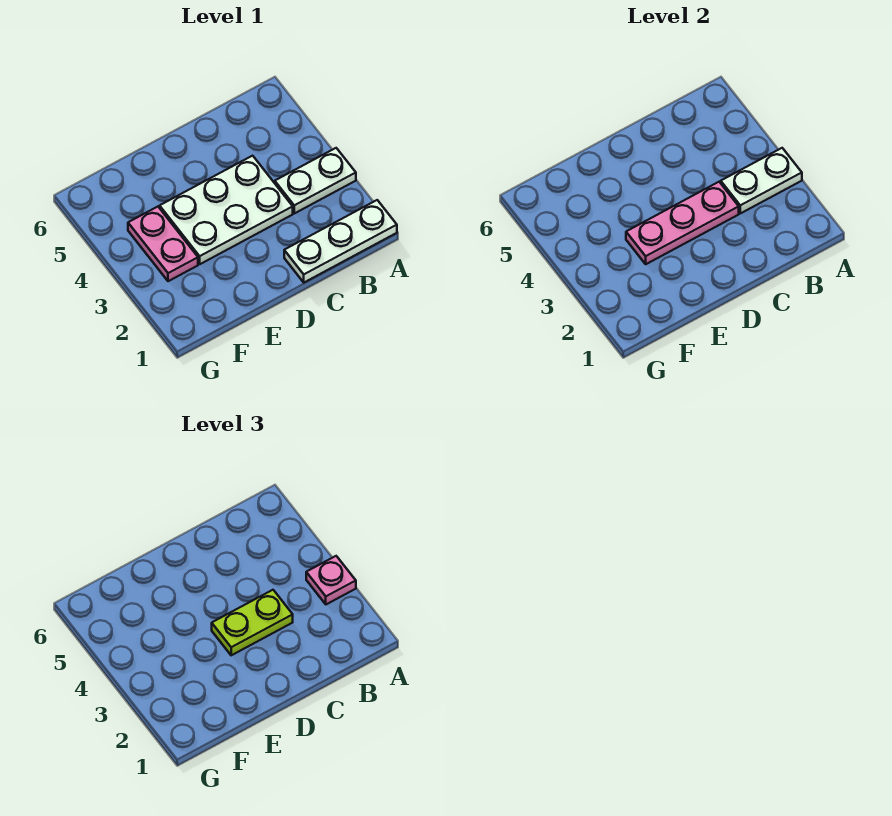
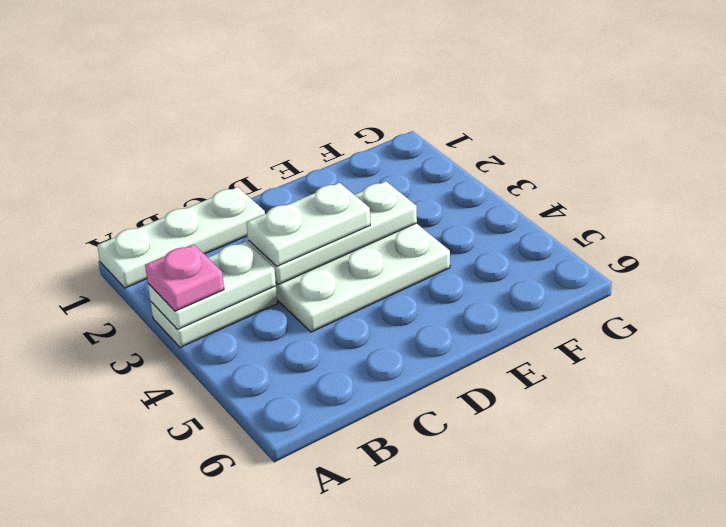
pink plate C3:E3 level 2 -> white plate C3:E3 level 2
lime plate C3:D3 level 3 -> white plate C3:D3 level 3
pink plate F3:F4 level 1 -> none

